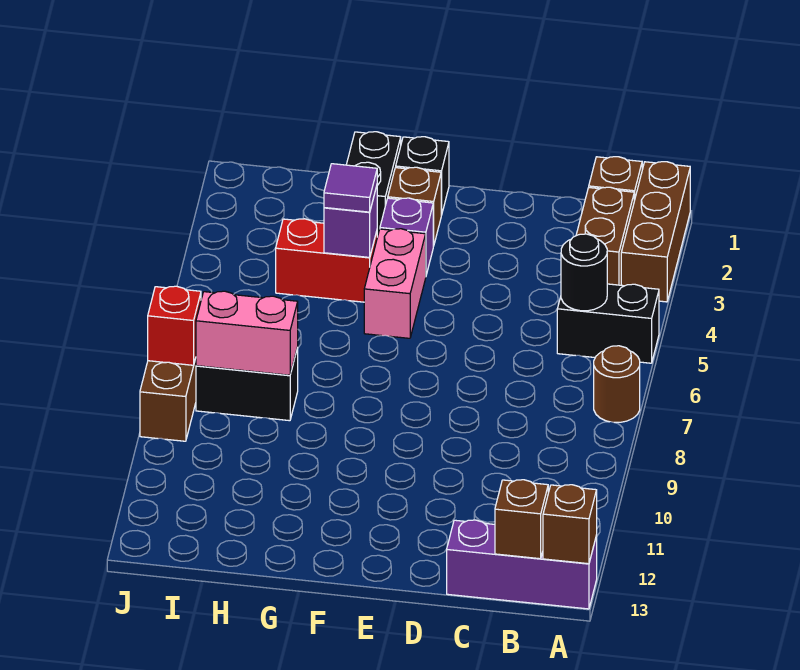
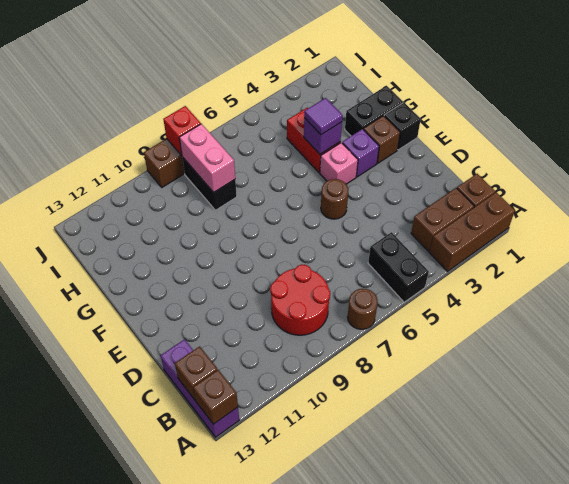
black round brick B5 level 2 -> none
none -> red round brick B8:C9 level 1
none -> brown round brick E5 level 1
pink brick F4:F5 level 1 -> pink brick F4 level 1

